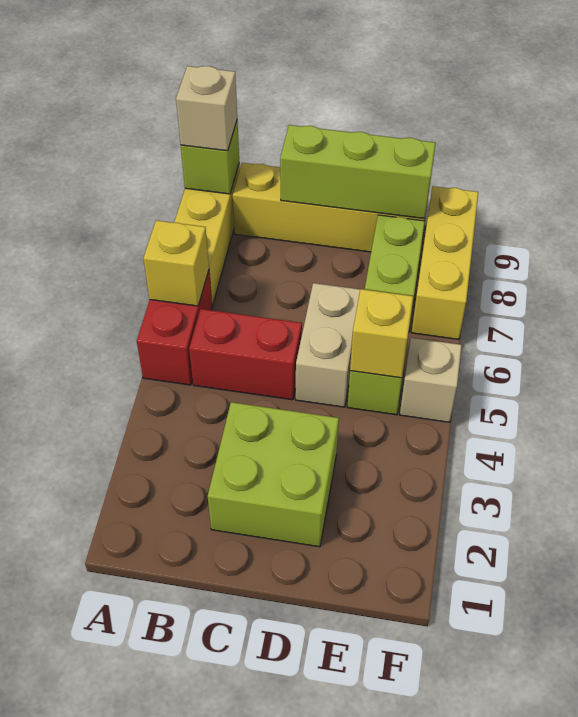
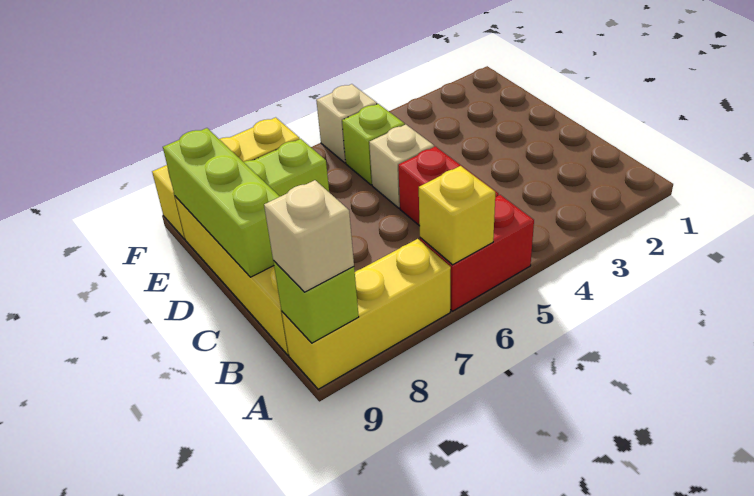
lime brick C2:D3 level 1 -> none
tan brick D5:D6 level 1 -> tan brick D5 level 1
yellow brick E5 level 2 -> none

